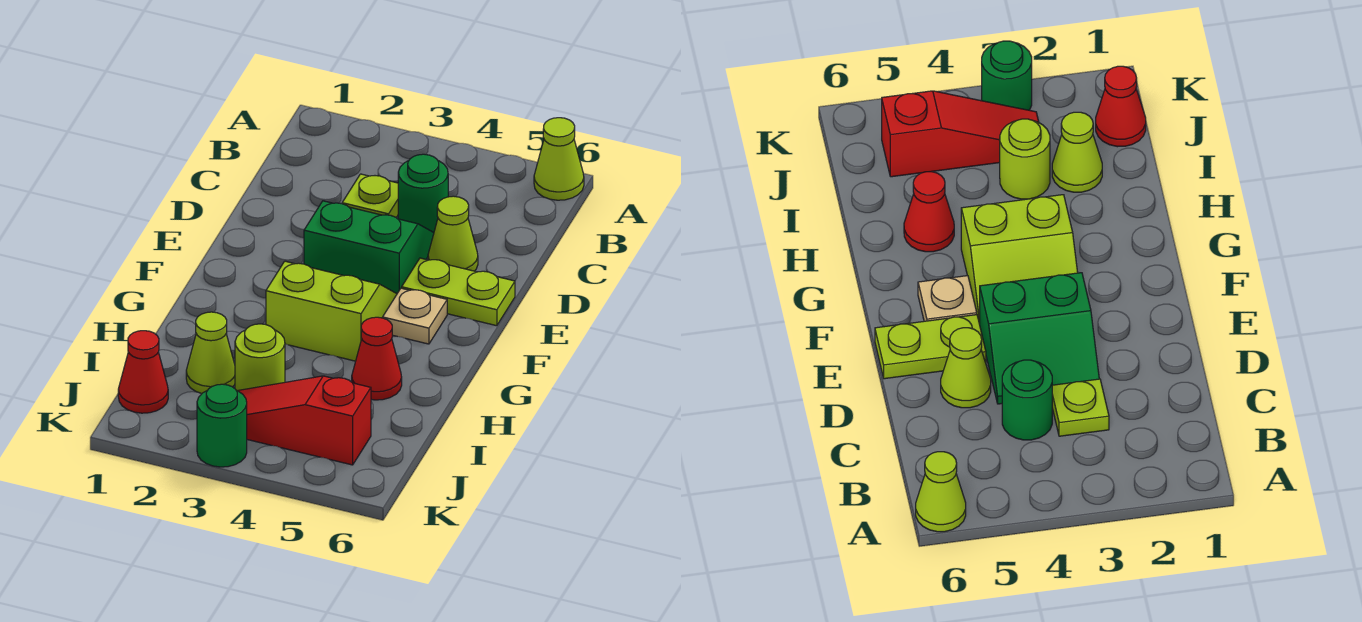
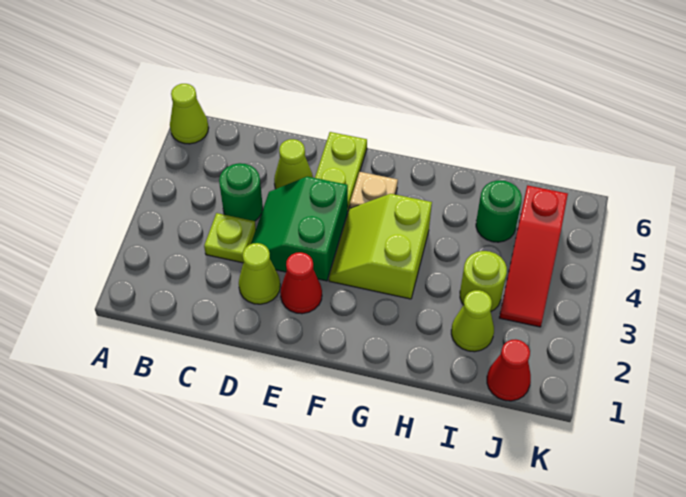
none -> lime cone D2 level 1
red cone H5 level 1 -> red cone E2 level 1
green round brick K3 level 1 -> green round brick I5 level 1

